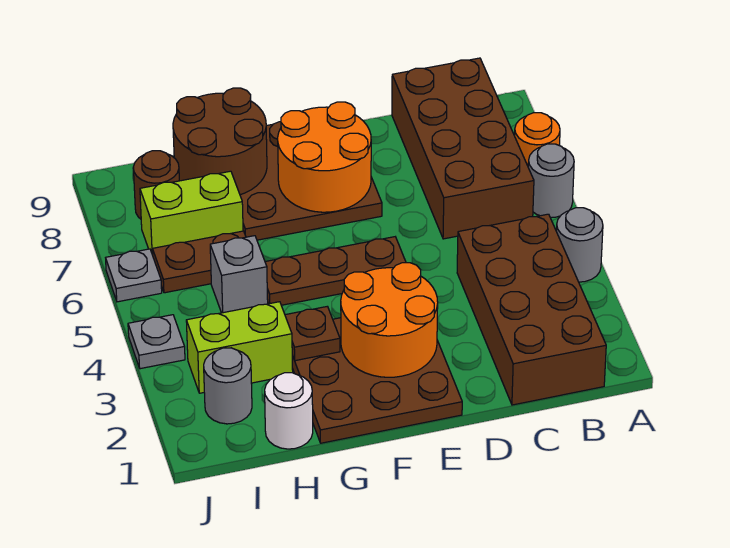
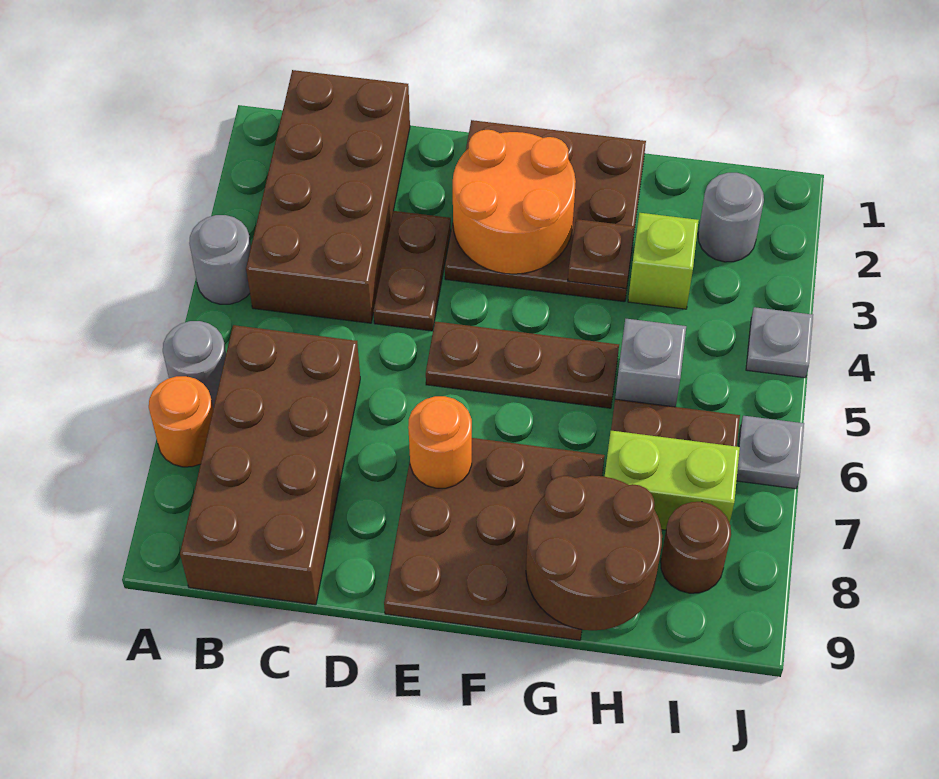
none -> brown plate D3:D4 level 1
orange round brick E7:F8 level 2 -> orange round brick E7 level 2
white round brick H1 level 1 -> none
lime brick H3:I3 level 1 -> lime brick H3 level 1

